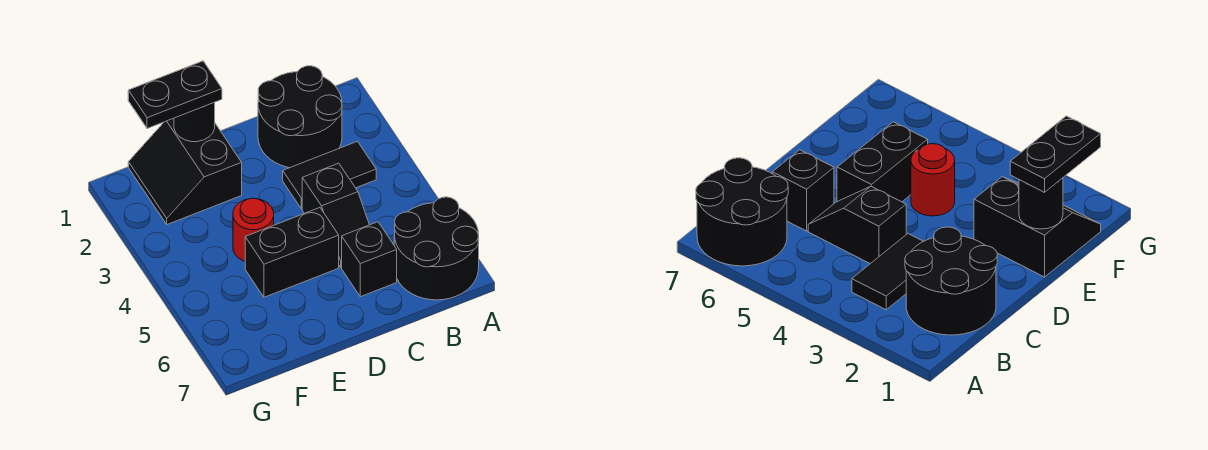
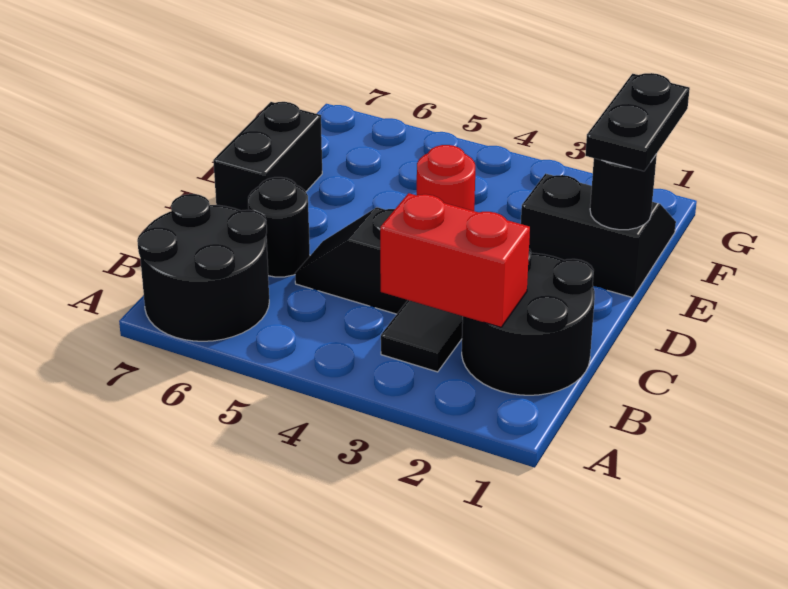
none -> red brick B2:B3 level 2
black brick C6 level 1 -> black round brick C6 level 1
black brick D5:E5 level 1 -> black brick D7:E7 level 1

